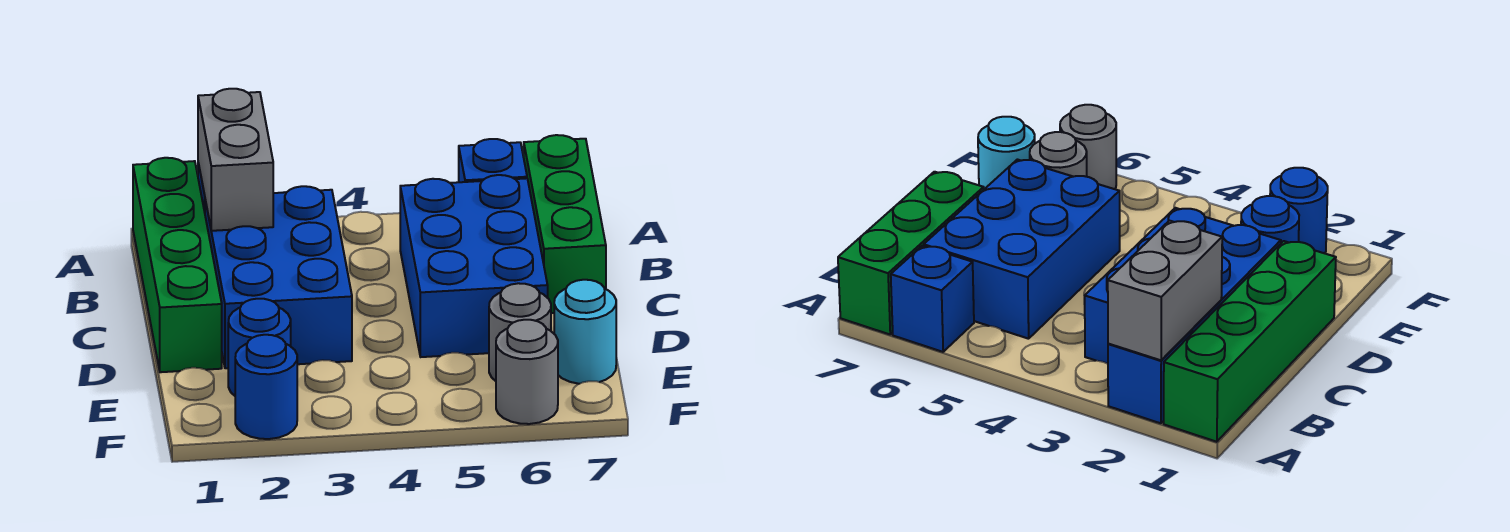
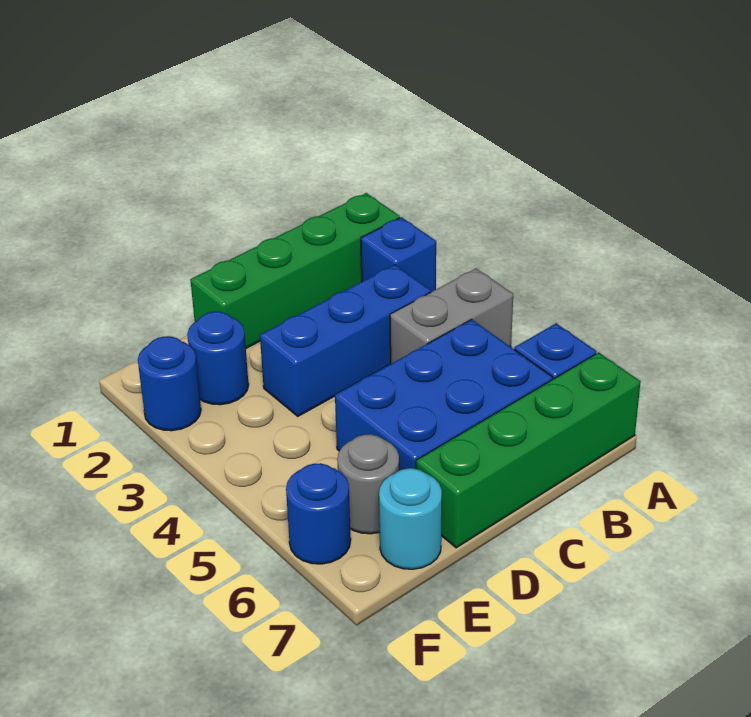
grey brick A2:B2 level 2 -> grey brick A4:B4 level 1
green brick A7:C7 level 1 -> green brick A7:D7 level 1
blue brick B2:D3 level 1 -> blue brick B3:D3 level 1
grey round brick F6 level 1 -> blue round brick F6 level 1

